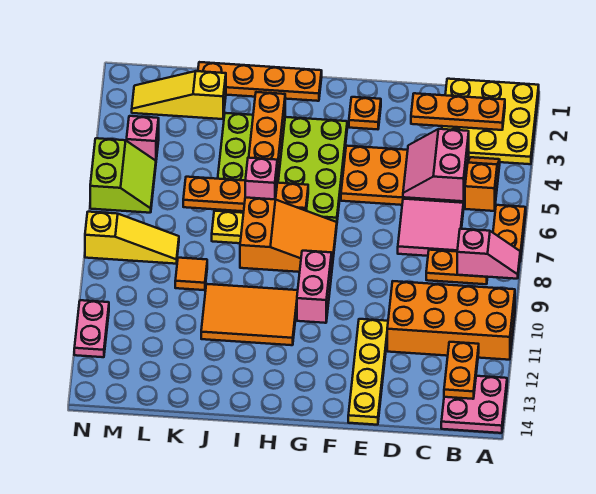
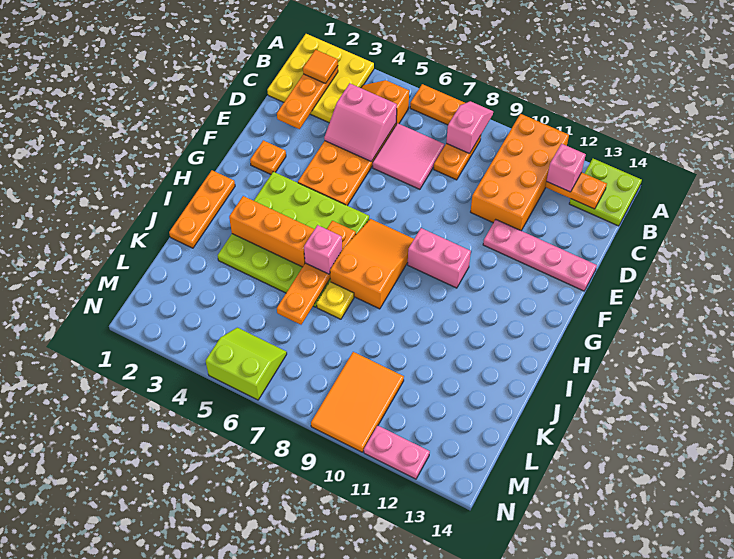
pink plate A13:B14 level 1 -> lime plate A13:B14 level 1
yellow plate E11:E14 level 1 -> pink plate E11:E14 level 1
orange plate H1:K1 level 1 -> orange plate H1:J1 level 1
orange tile H10:J11 level 1 -> orange tile L9:N10 level 1
yellow slope K2:M2 level 1 top K -> none
orange tile K9 level 1 -> orange tile B2 level 3
yellow slope L8:N8 level 1 top N -> none
pink brick M4 level 1 -> pink brick B12 level 3

